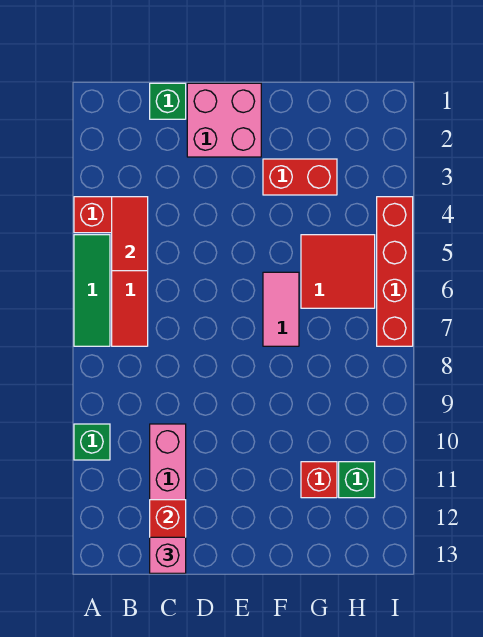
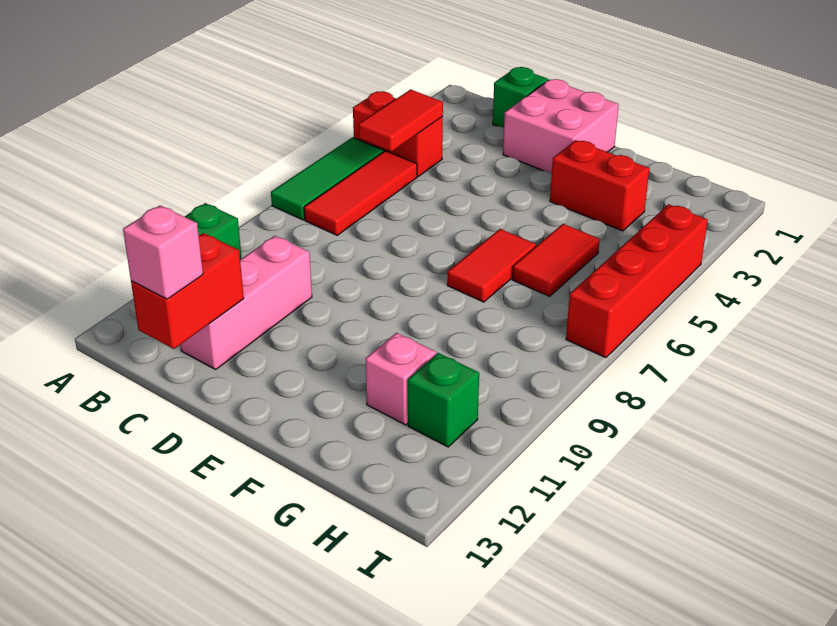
pink tile F6:F7 level 1 -> red tile F6:F7 level 1
red tile G5:H6 level 1 -> red tile G5:G6 level 1
red brick G11 level 1 -> pink brick G11 level 1

